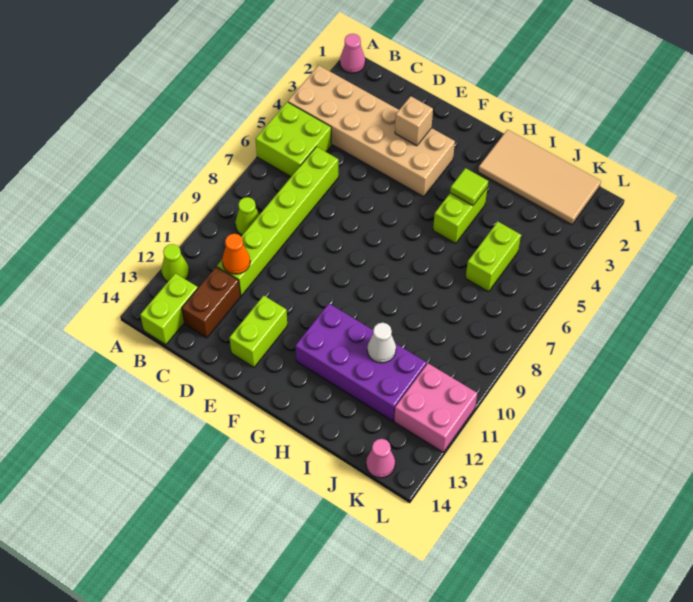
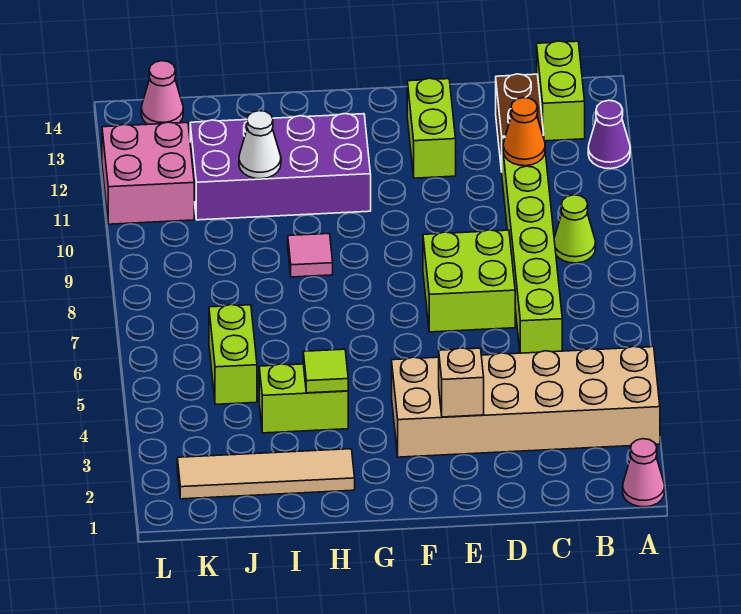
lime brick A5:B6 level 1 -> lime brick D7:E8 level 1
lime cone A12 level 1 -> purple cone A12 level 1
tan tile H1:K2 level 1 -> tan tile H2:K2 level 1
lime brick H4:H5 level 1 -> lime brick H4:I4 level 1
none -> pink tile H9 level 1

